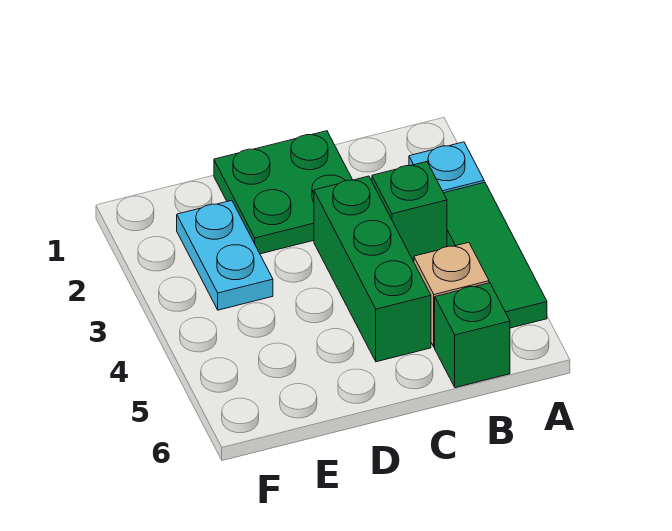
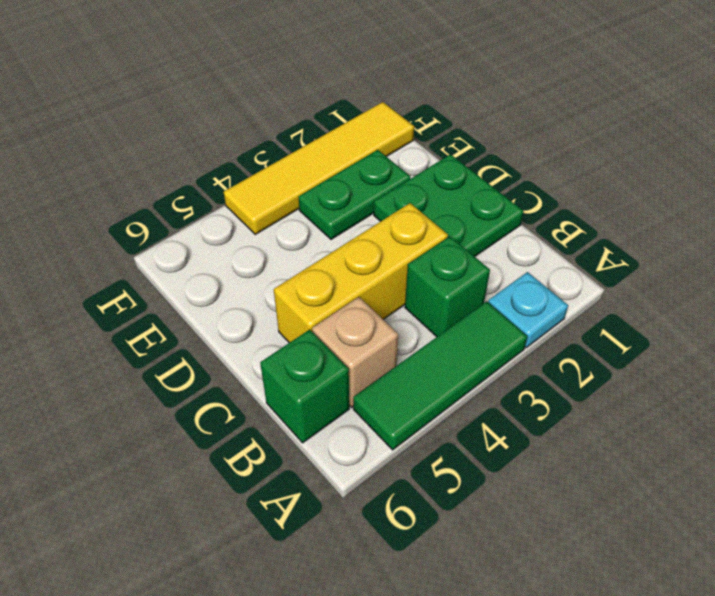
green brick C3:C5 level 1 -> yellow brick C3:C5 level 1
cyan plate E2:E3 level 1 -> green plate E2:E3 level 1
none -> yellow tile F1:F4 level 1

